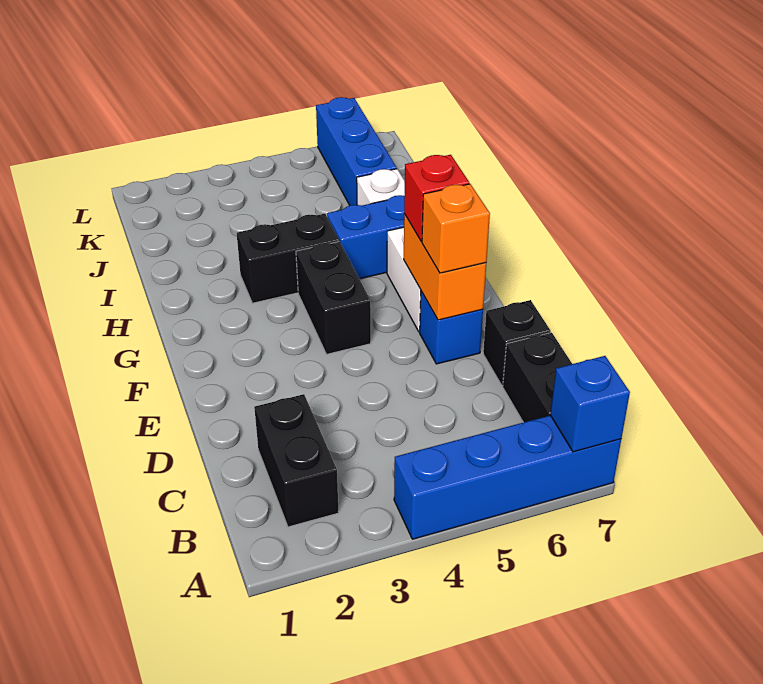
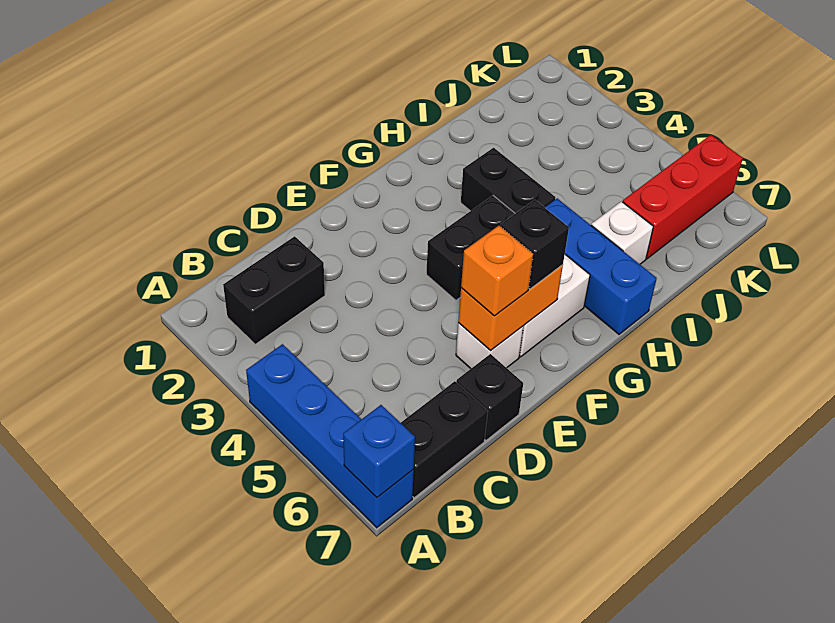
blue brick E6 level 1 -> white brick E6 level 1
red brick F6 level 3 -> black brick F6 level 3
blue brick J6:L6 level 1 -> red brick J6:L6 level 1

